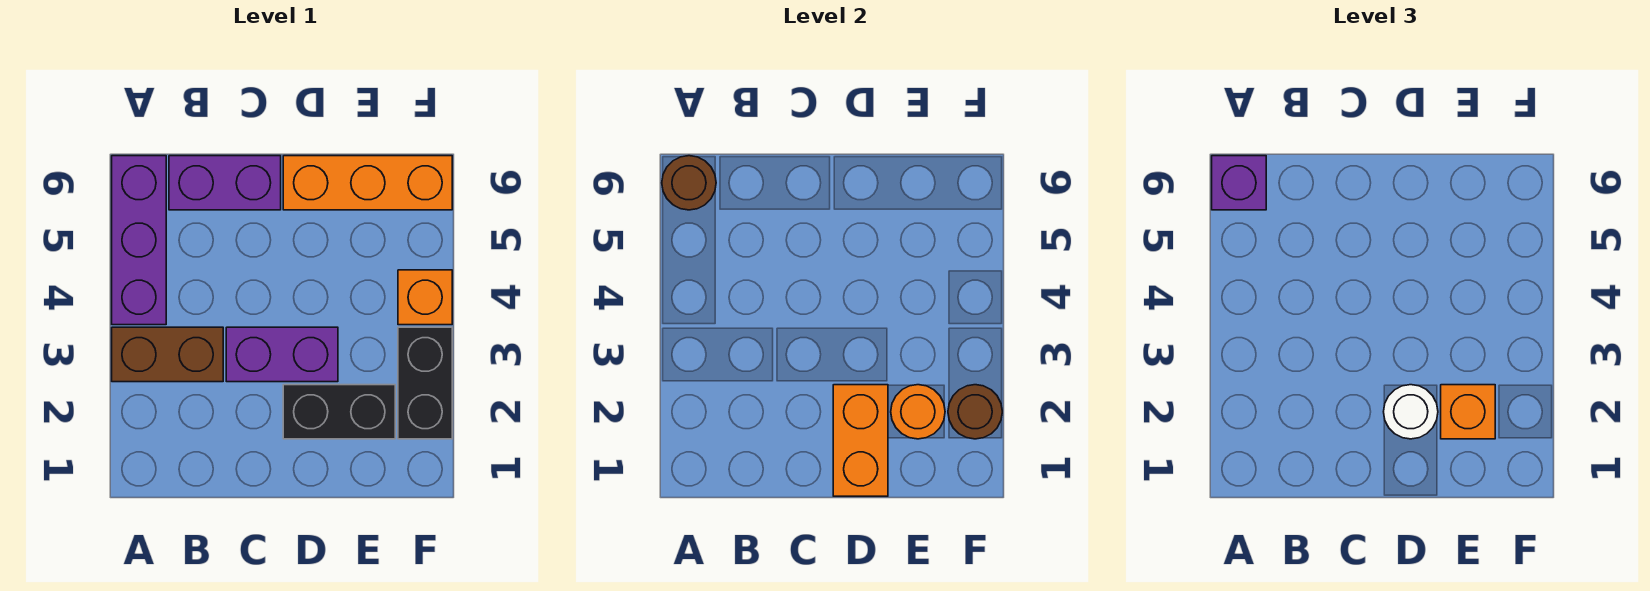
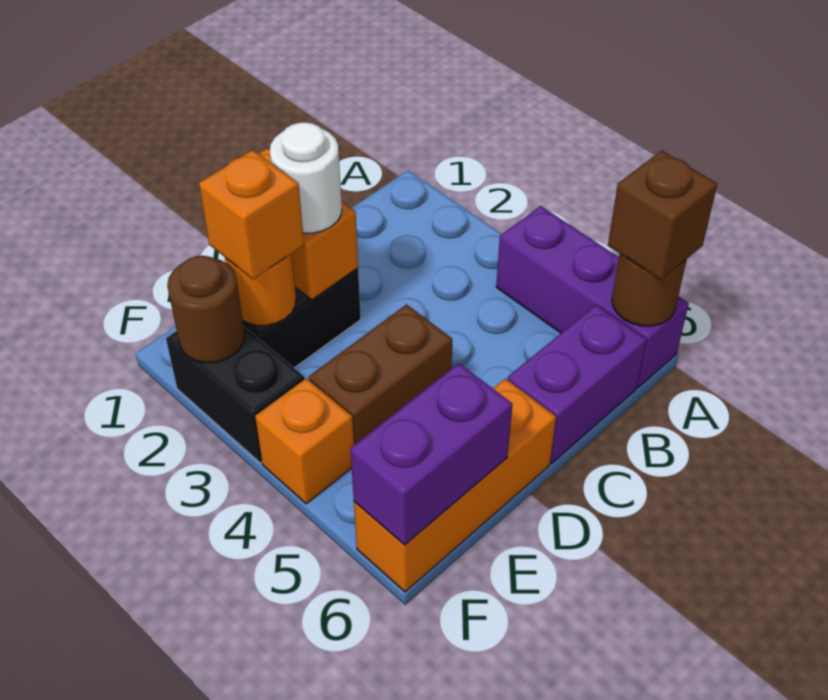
brown brick A3:B3 level 1 -> brown brick D4:E4 level 1
purple brick A6 level 3 -> brown brick A6 level 3
purple brick C3:D3 level 1 -> purple brick E6:F6 level 2

